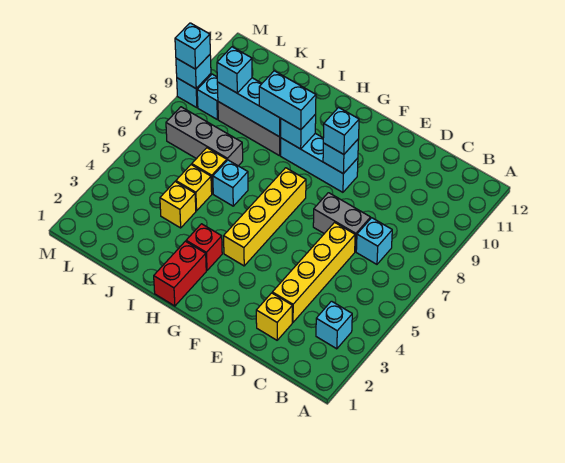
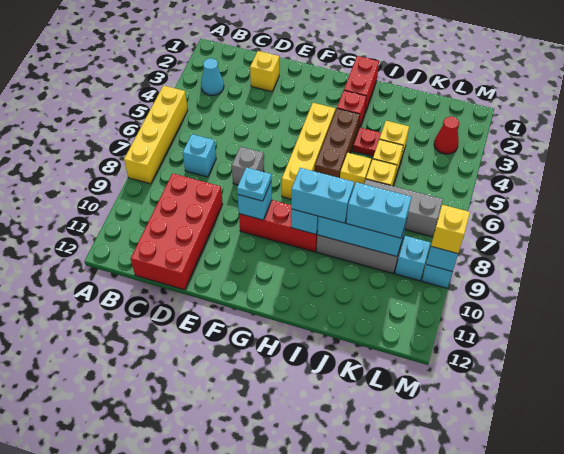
cyan brick B3 level 1 -> cyan cone B3 level 1
none -> red brick C9:D12 level 1
yellow brick D3:D6 level 1 -> yellow brick A5:A8 level 1
grey brick D7:E7 level 1 -> grey brick E7 level 1
cyan brick F9:H9 level 1 -> red brick F9:H9 level 1
cyan brick F9 level 3 -> cyan plate F9 level 3
none -> brown brick H4:H6 level 1
none -> red plate I4 level 1
cyan brick I6 level 1 -> yellow brick I6 level 1
cyan brick K9 level 3 -> cyan brick J9:K9 level 3
none -> red cone L3 level 1
cyan brick M9 level 3 -> yellow brick M9 level 3

